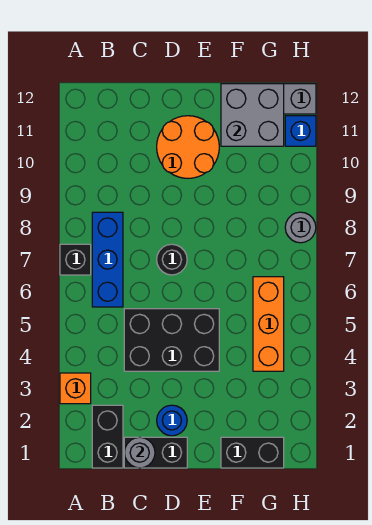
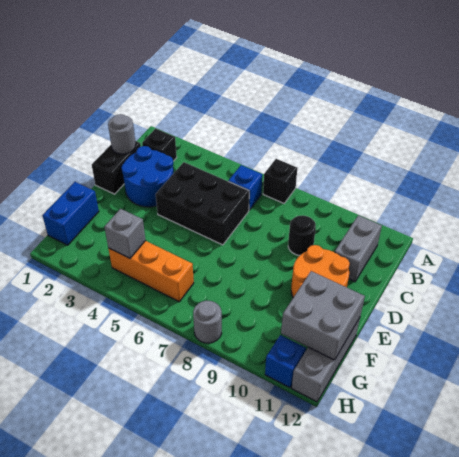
orange brick A3 level 1 -> none
black brick B1:B2 level 1 -> black brick B2 level 1
blue brick B6:B8 level 1 -> blue brick B6 level 1
none -> grey brick B11:C11 level 1
black brick C4:E5 level 1 -> black brick C4:D6 level 1
blue round brick D2 level 1 -> blue round brick C2:D3 level 1
black round brick D7 level 1 -> black round brick C9 level 1
black brick F1:G1 level 1 -> blue brick F1:G1 level 1
none -> grey brick G4 level 2

